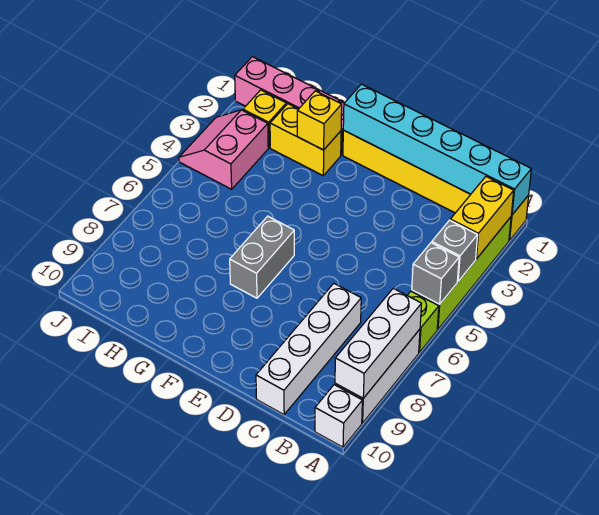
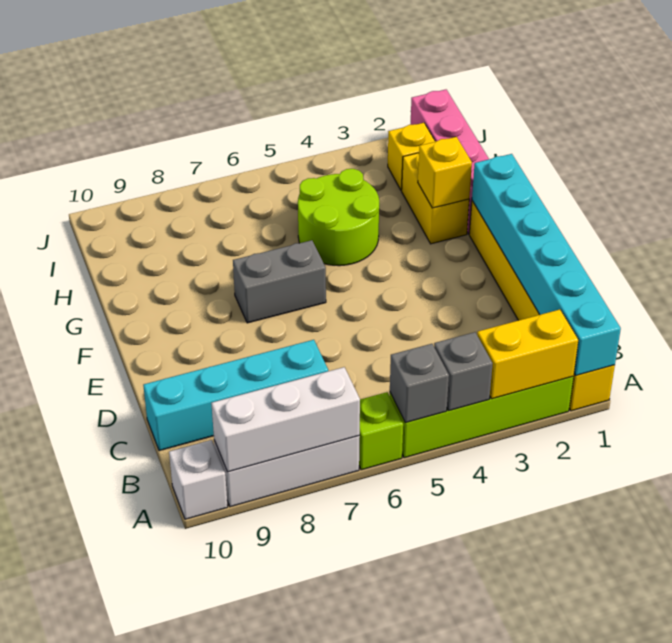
white brick C7:C10 level 1 -> cyan brick C7:C10 level 1
none -> lime round brick G4:H5 level 1
pink slope I3:J4 level 1 top I -> none

